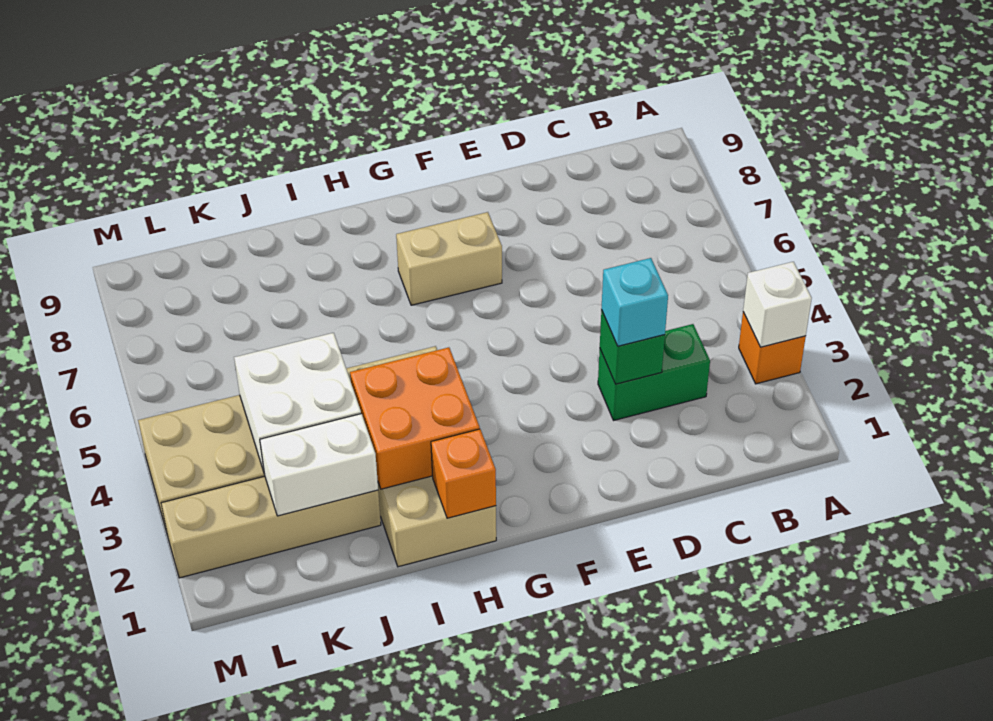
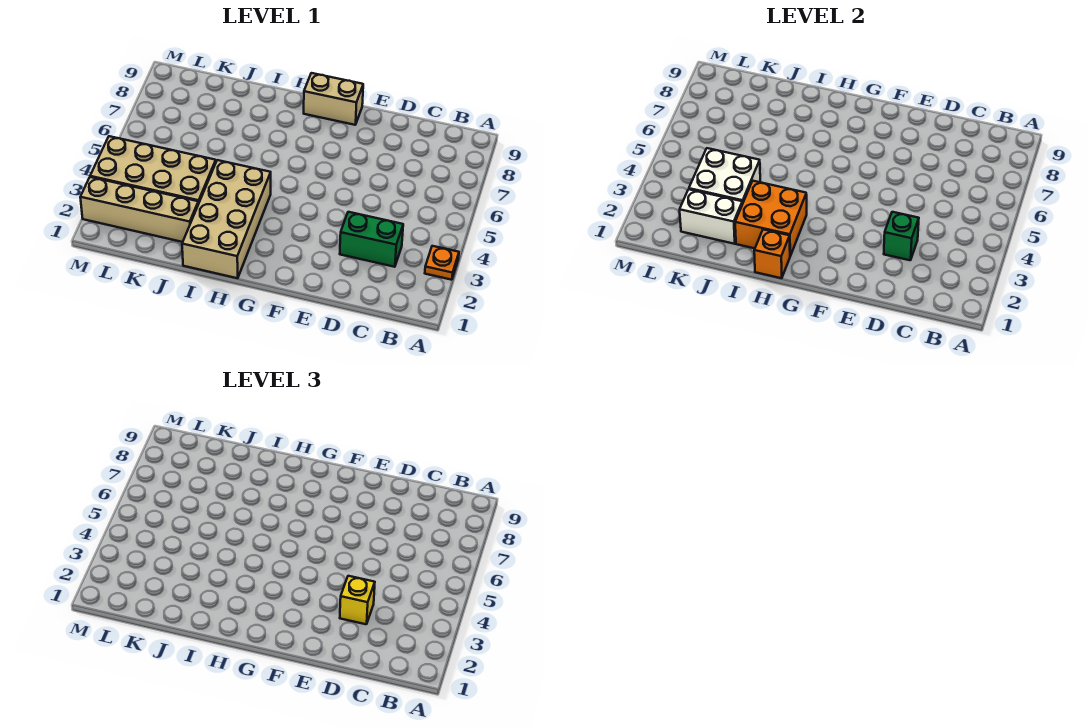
orange brick A3 level 1 -> orange plate A3 level 1
white brick A3 level 2 -> none
cyan brick D3 level 3 -> yellow brick D3 level 3
tan brick F7:G7 level 1 -> tan brick F9:G9 level 1

